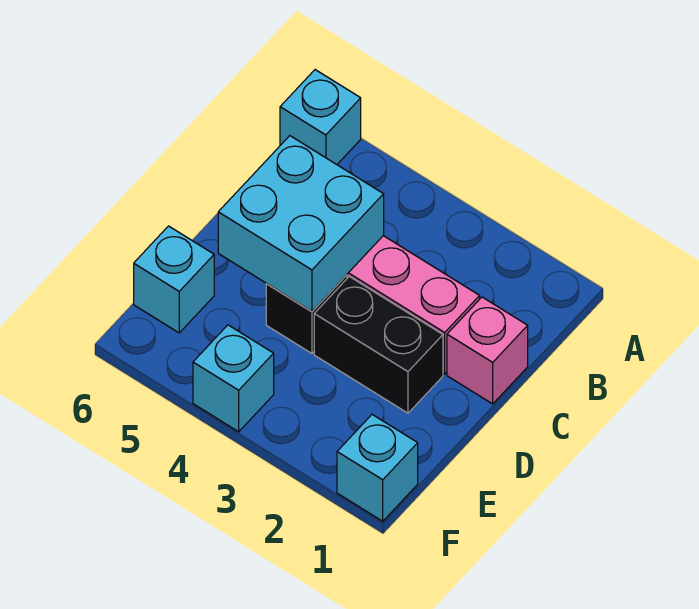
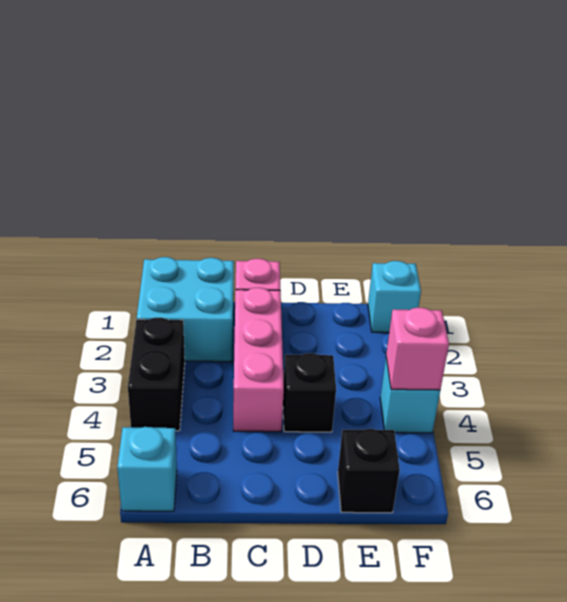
cyan brick C4:D5 level 2 -> cyan brick A1:B2 level 1
black brick D2:D3 level 1 -> black brick A3:A4 level 1
cyan brick E6 level 1 -> black brick E6 level 1
none -> pink brick F4 level 2

